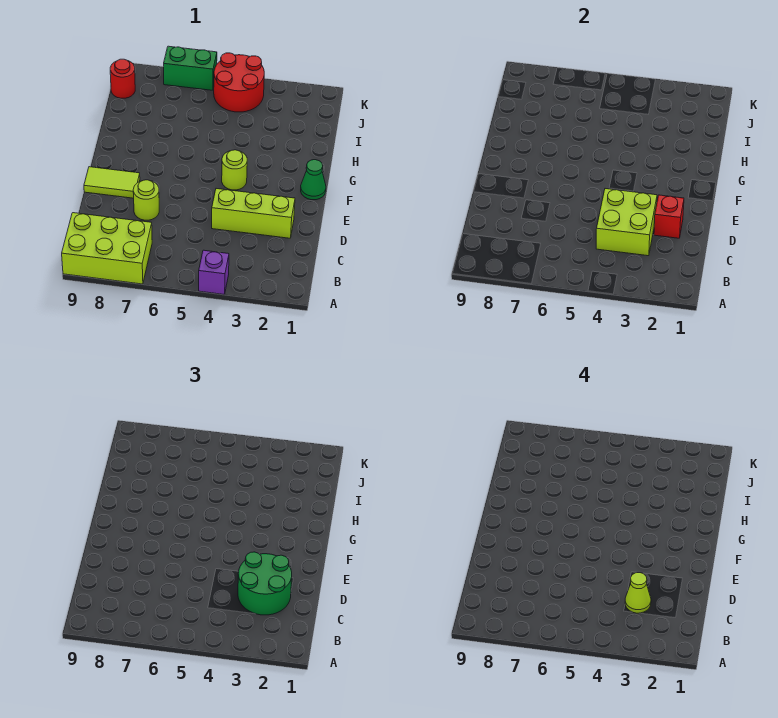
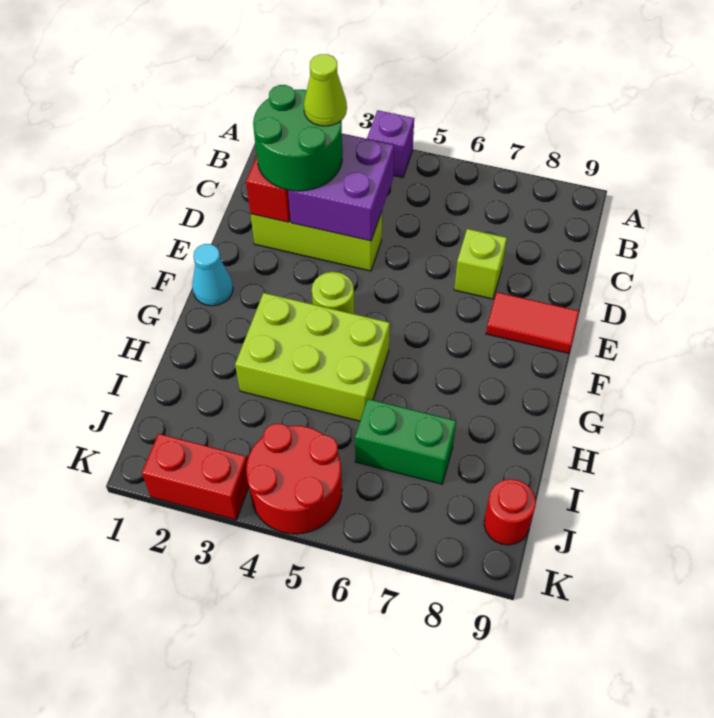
lime brick A7:B9 level 1 -> lime brick G3:H5 level 1
lime brick C3:D4 level 2 -> purple brick C3:D4 level 2
lime round brick D7 level 1 -> lime brick D7 level 1
lime tile E8:E9 level 1 -> red tile E8:E9 level 1
green cone F1 level 1 -> cyan cone F1 level 1
none -> red brick K2:K3 level 1
green brick K6:K7 level 1 -> green brick I6:I7 level 1

